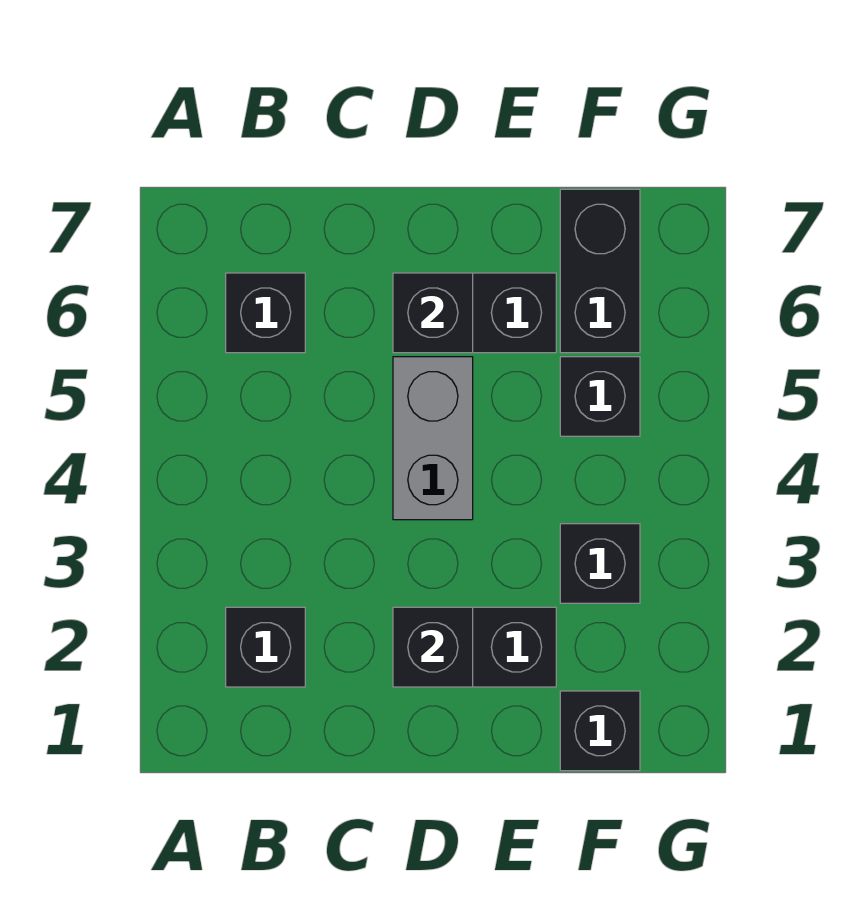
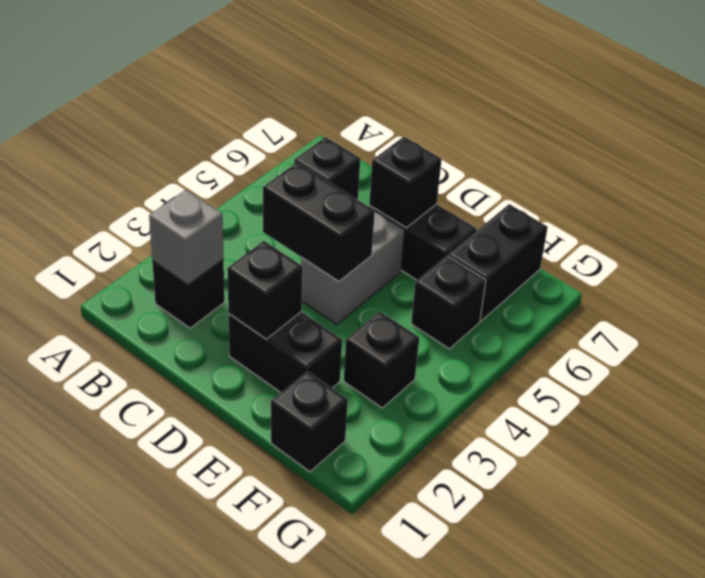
none -> grey brick B2 level 2
none -> black brick C4:D4 level 2

